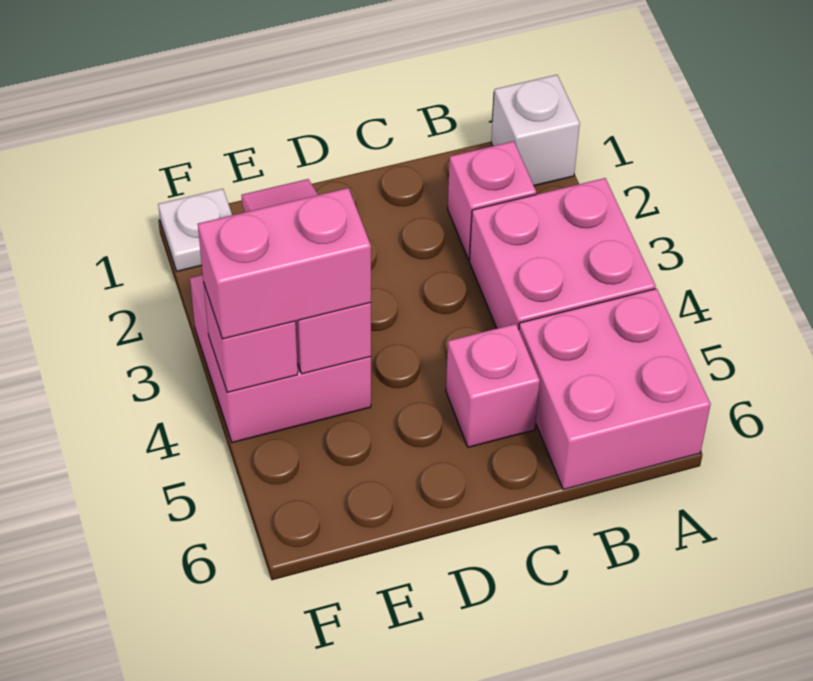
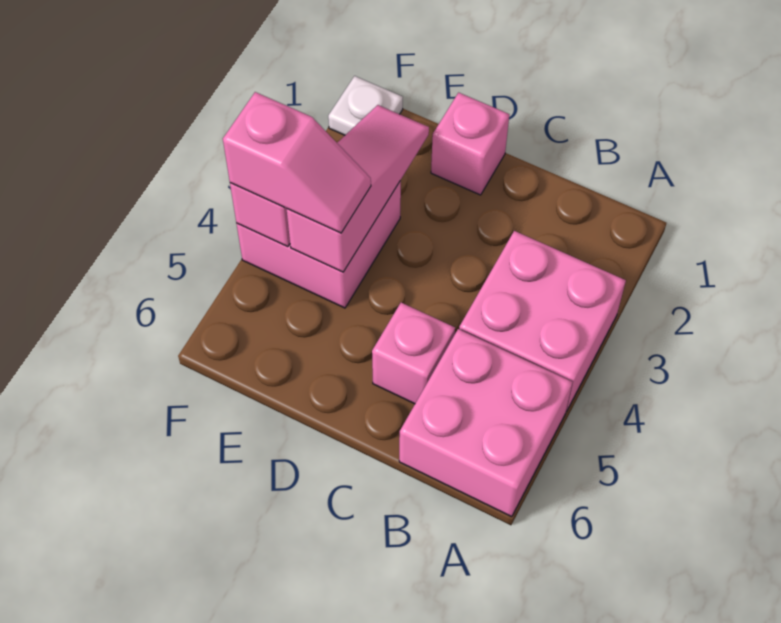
white brick A1 level 1 -> none
pink brick B2 level 1 -> pink brick D1 level 1
pink brick E4:F4 level 3 -> pink slope E4:F4 level 3 top F

